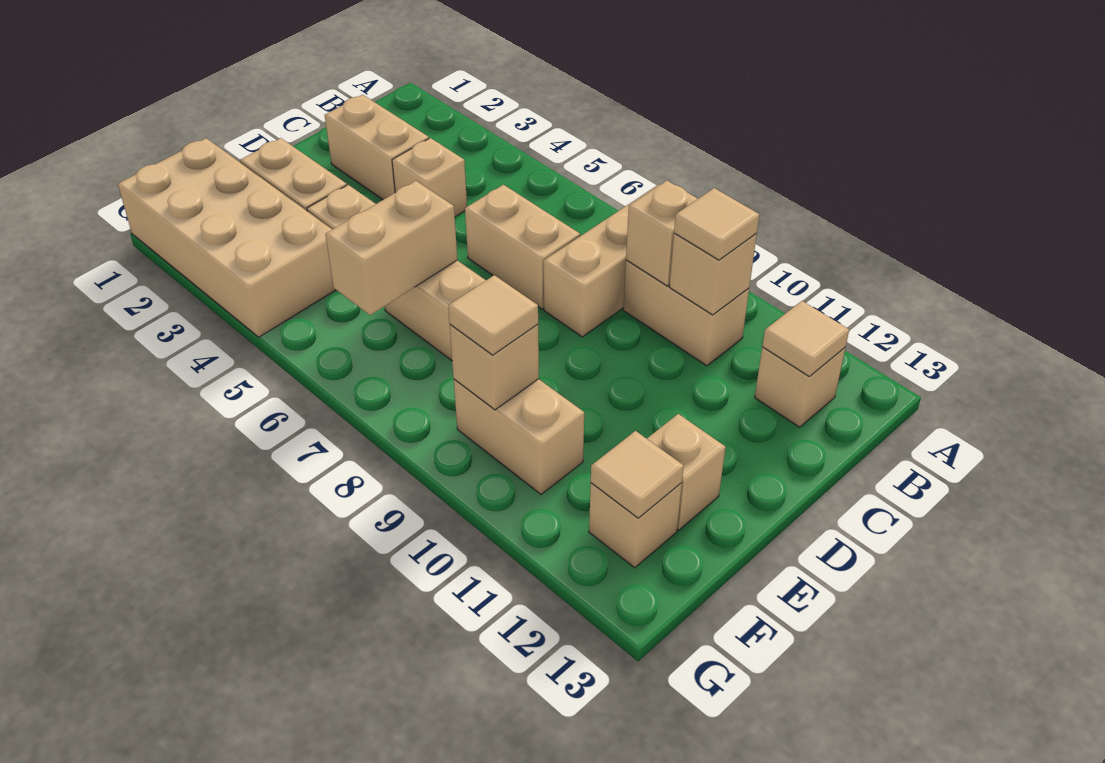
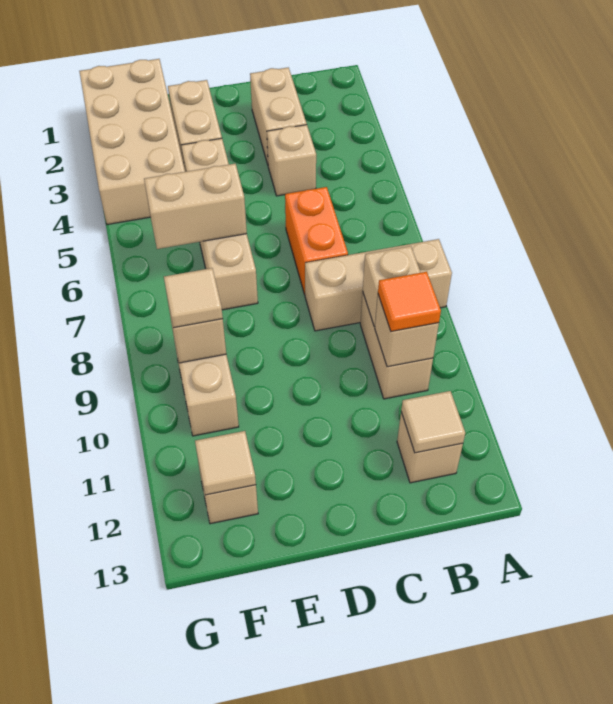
tan tile B10 level 3 -> orange tile B10 level 3
tan brick C6:C7 level 1 -> orange brick C6:C7 level 1
tan brick E12 level 1 -> none

